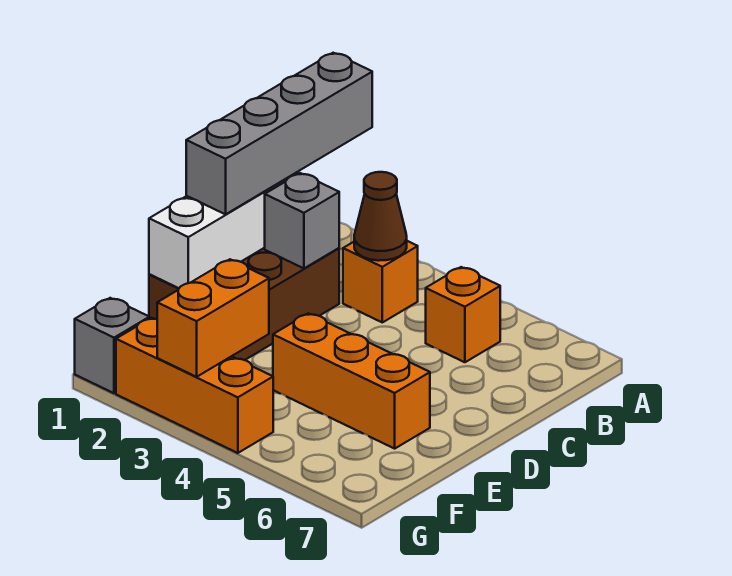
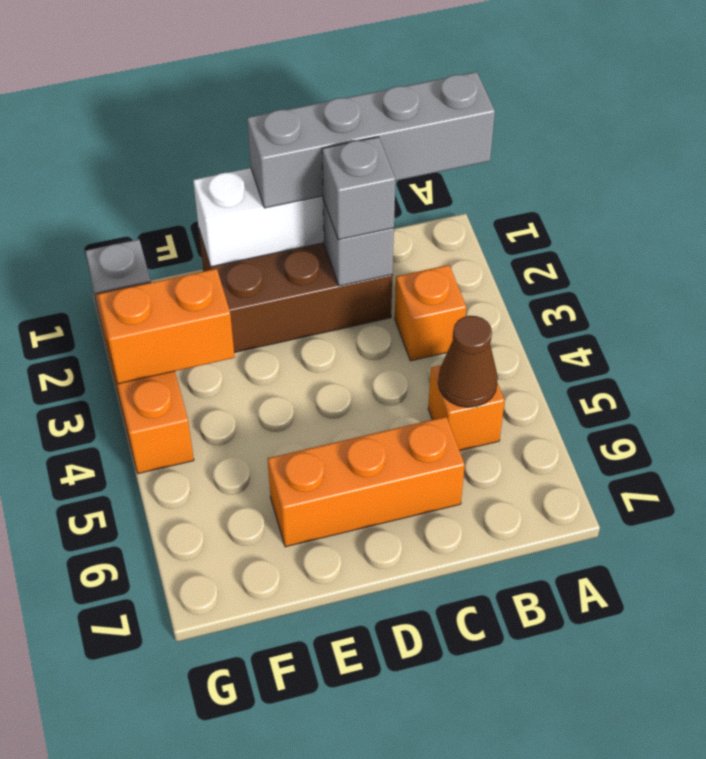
brown cone B3 level 2 -> brown cone B5 level 2
none -> grey brick C2 level 3
orange brick E4:E6 level 1 -> orange brick C6:E6 level 1

